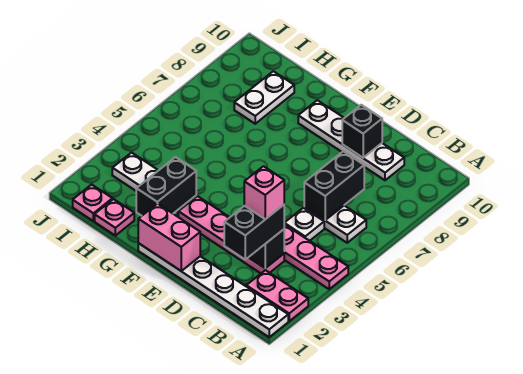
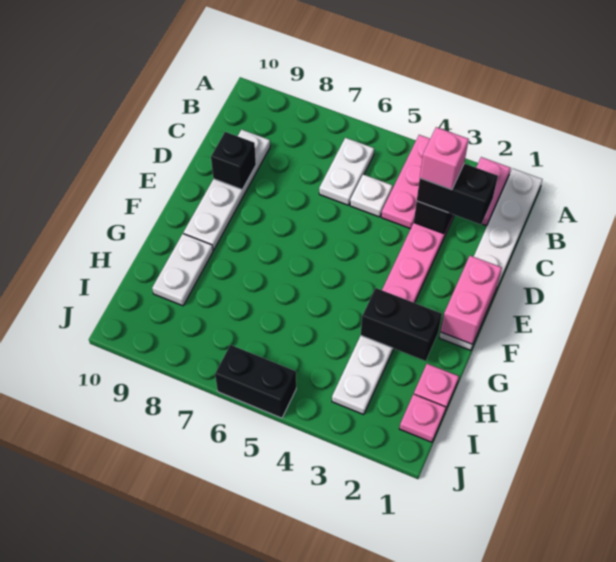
black brick C6:C7 level 2 -> black brick J5:J6 level 1
white plate H8:H9 level 1 -> white plate G9:H9 level 1

